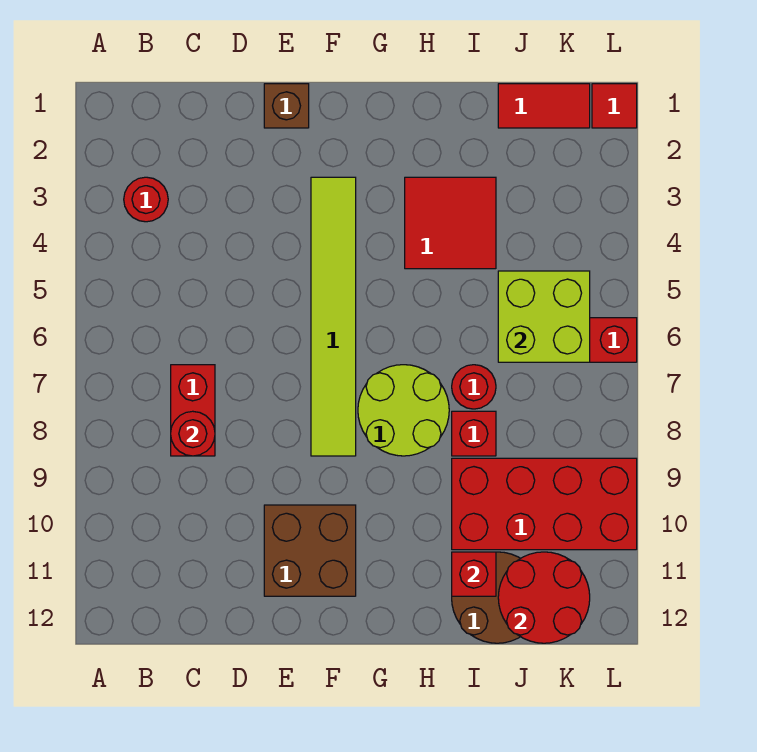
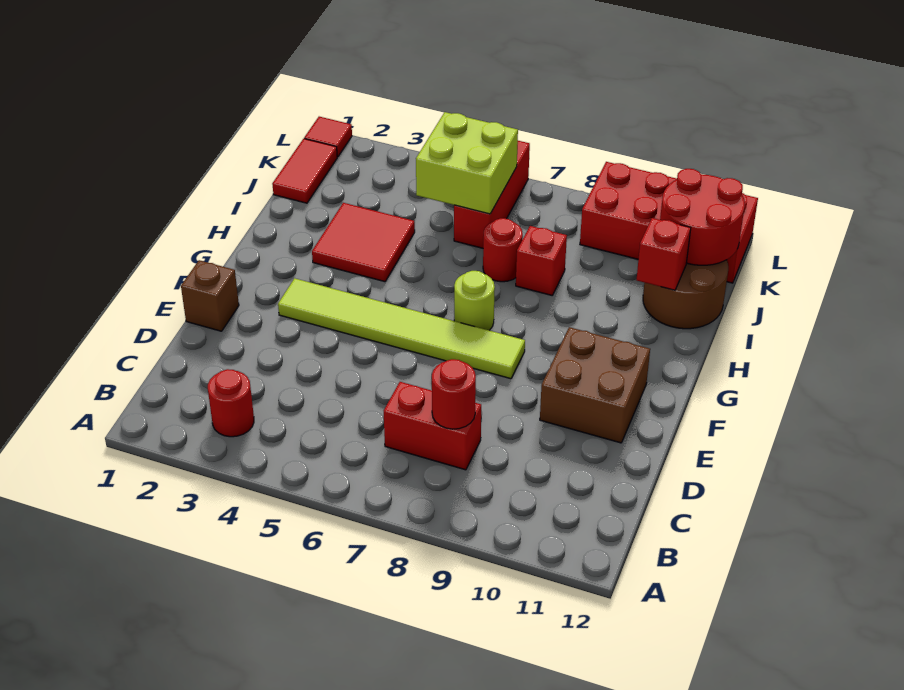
lime round brick G7:H8 level 1 -> lime round brick G7 level 1
red brick I9:L10 level 1 -> red brick K9:L12 level 1

